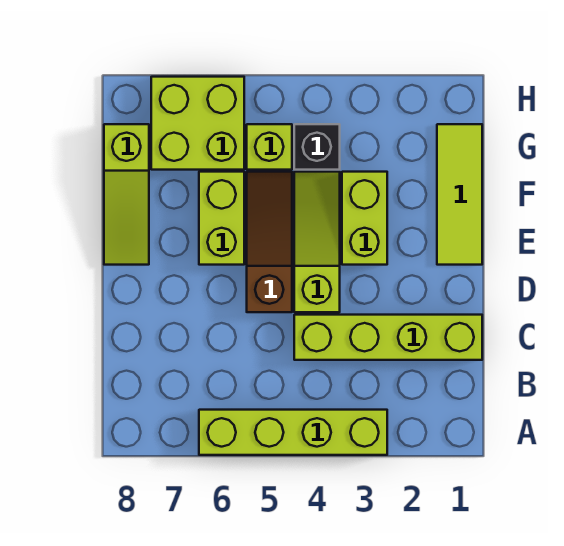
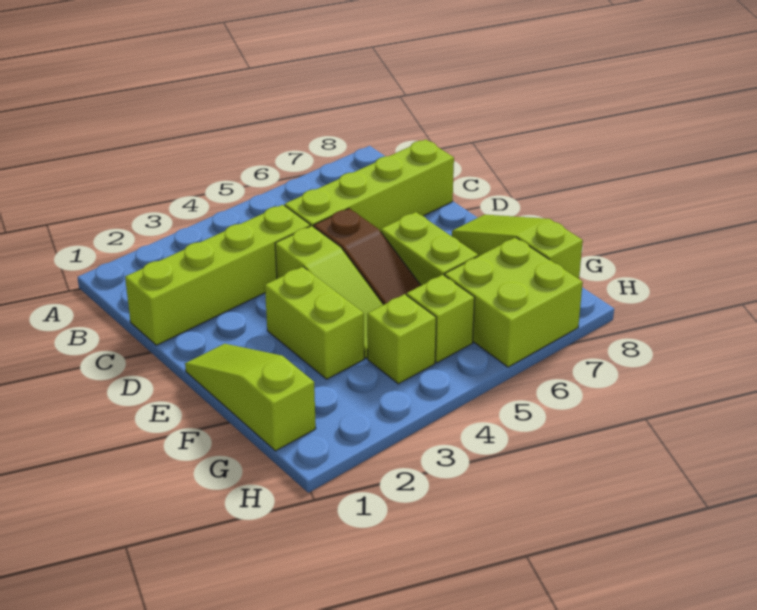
lime brick A3:A6 level 1 -> lime brick C5:C8 level 1
lime tile E1:G1 level 1 -> lime slope E1:G1 level 1 top G
black brick G4 level 1 -> lime brick G4 level 1

